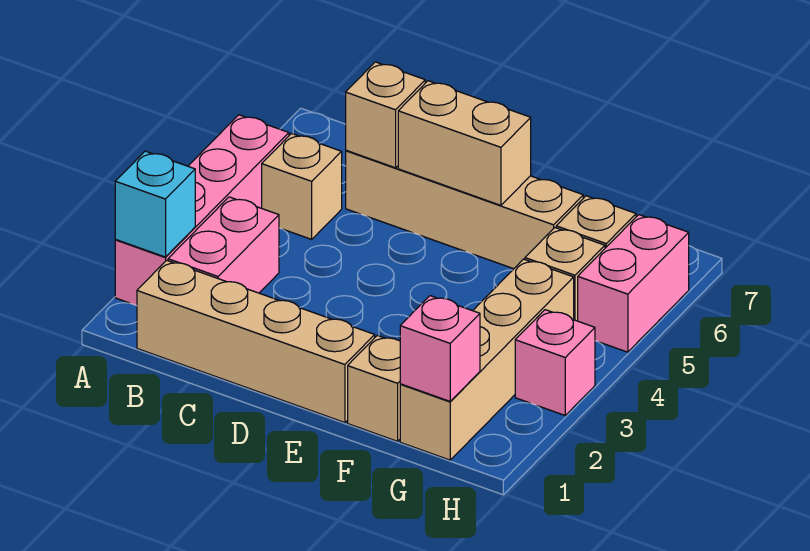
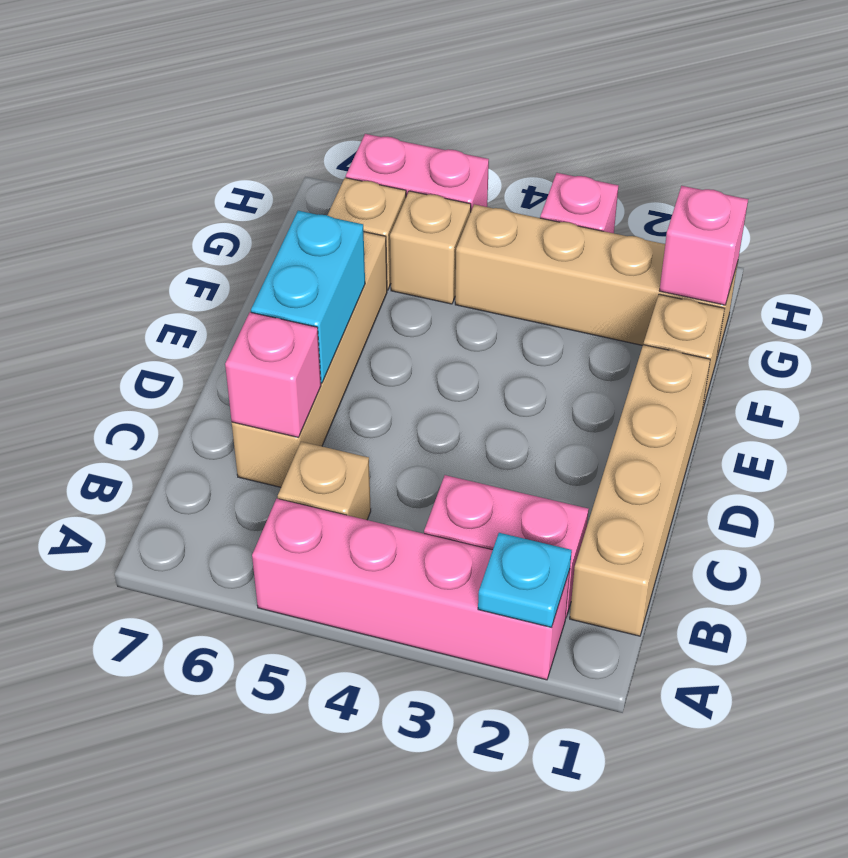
cyan brick A2 level 2 -> cyan plate A2 level 2
tan brick C6 level 2 -> pink brick C6 level 2
tan brick D6:E6 level 2 -> cyan brick D6:E6 level 2

